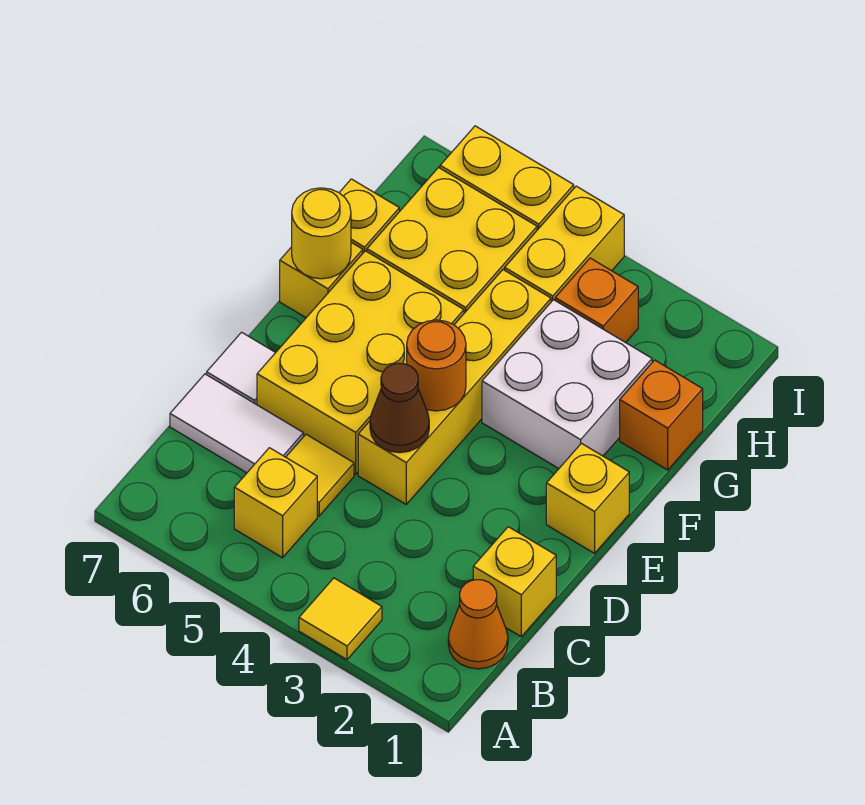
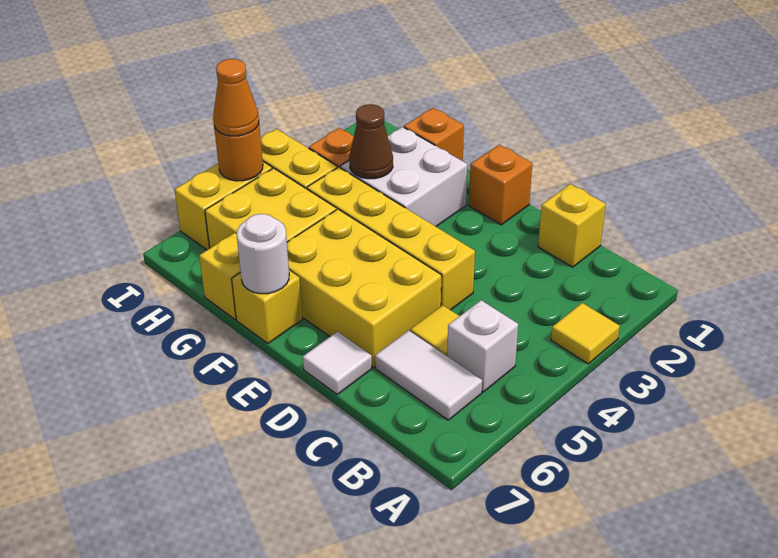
orange cone B1 level 1 -> orange cone I5 level 3
yellow brick B5 level 1 -> white brick B5 level 1
white tile C6:C7 level 1 -> white tile B6:C6 level 1
brown cone D4 level 2 -> brown cone G3 level 2
yellow brick E1 level 1 -> orange brick E1 level 1
orange round brick E4 level 2 -> orange round brick I5 level 2
yellow round brick F7 level 2 -> white round brick F7 level 2

